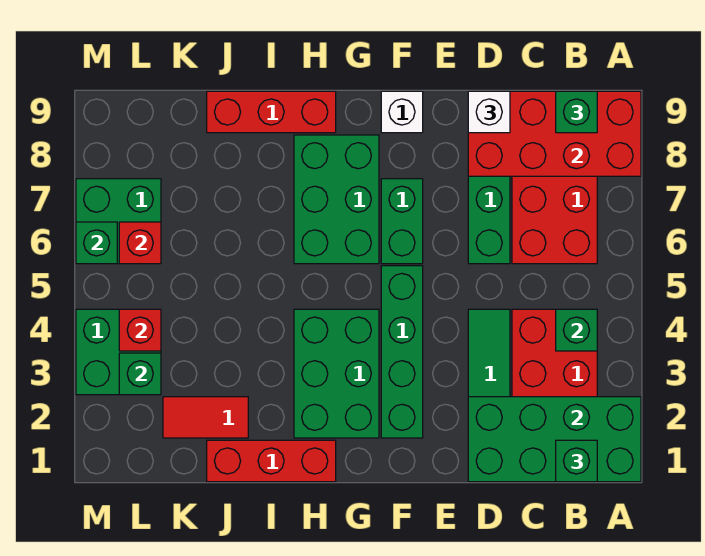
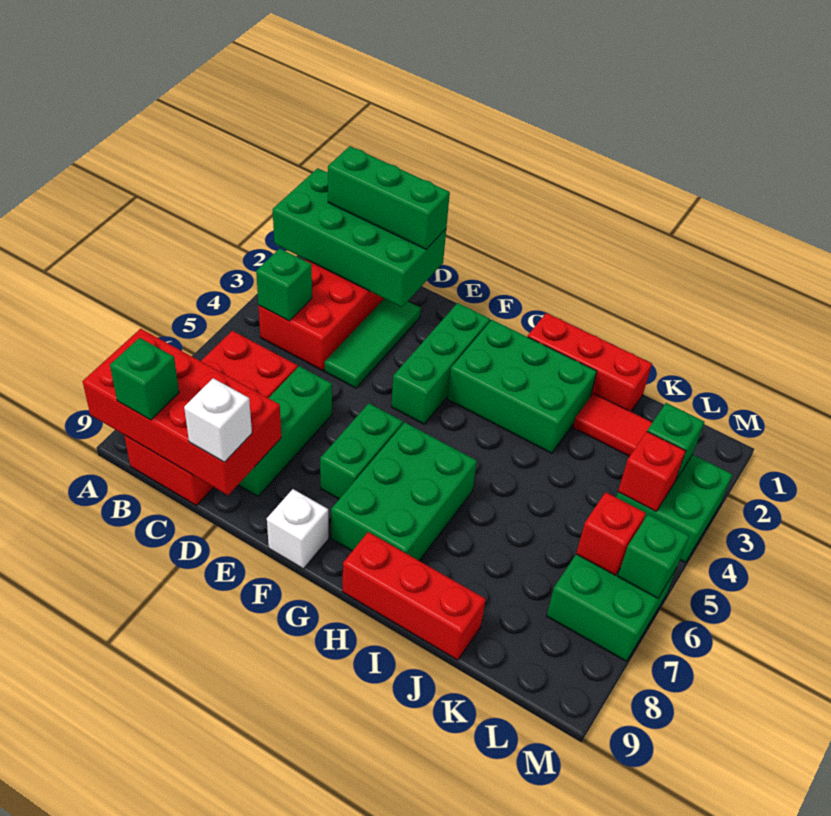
green brick B1 level 3 -> green brick B1:D1 level 3
green brick F2:F5 level 1 -> green brick F2:F4 level 1
green brick G2:H4 level 1 -> green brick G2:I3 level 1

